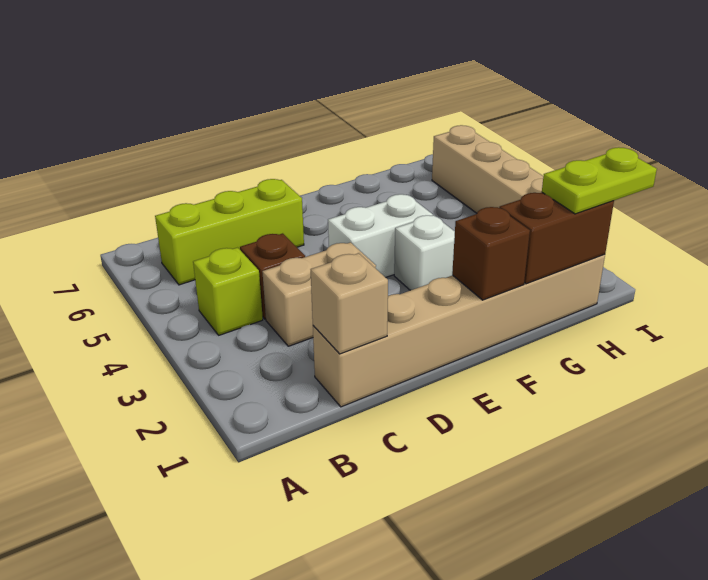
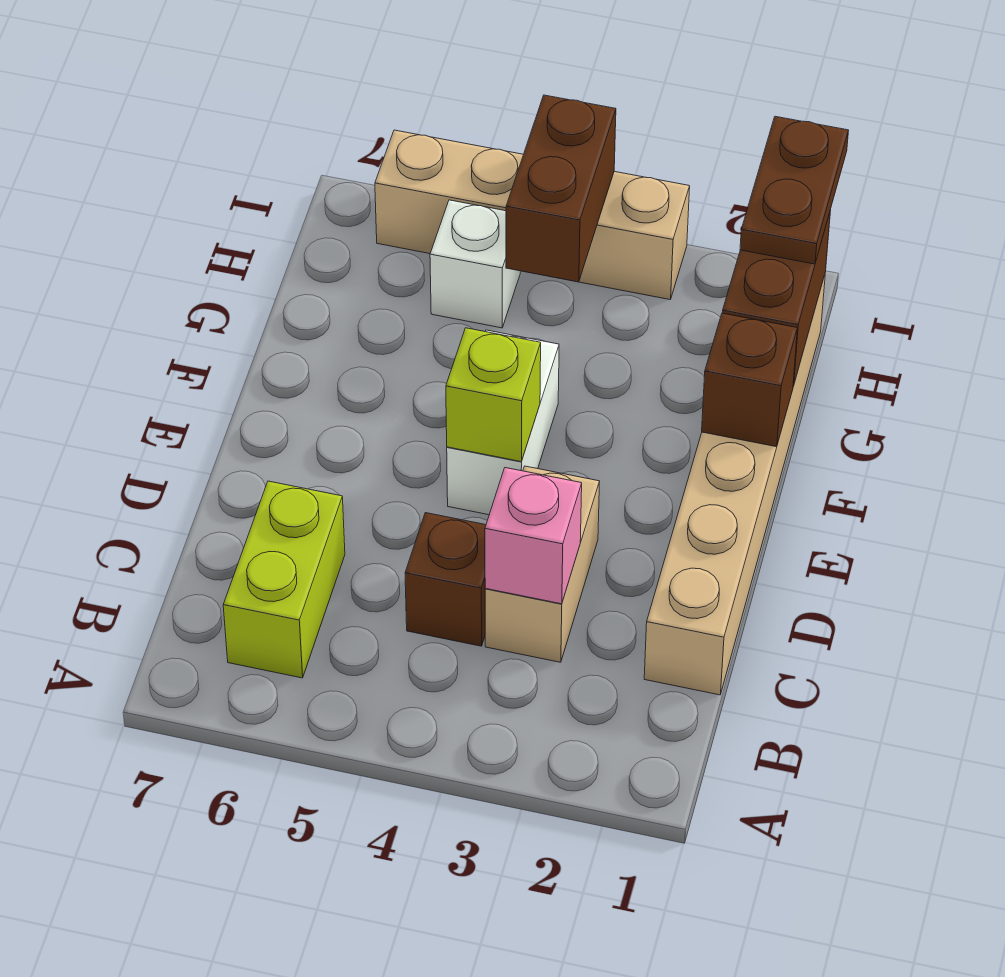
lime brick B4 level 1 -> lime brick E4 level 2
lime brick B6:D6 level 1 -> lime brick B6:C6 level 1
tan brick C1 level 2 -> none
none -> pink brick C3 level 2
white brick F3 level 1 -> white brick H5 level 1
lime plate H1:I1 level 3 -> brown plate H1:I1 level 3
none -> brown brick H4:I4 level 2

